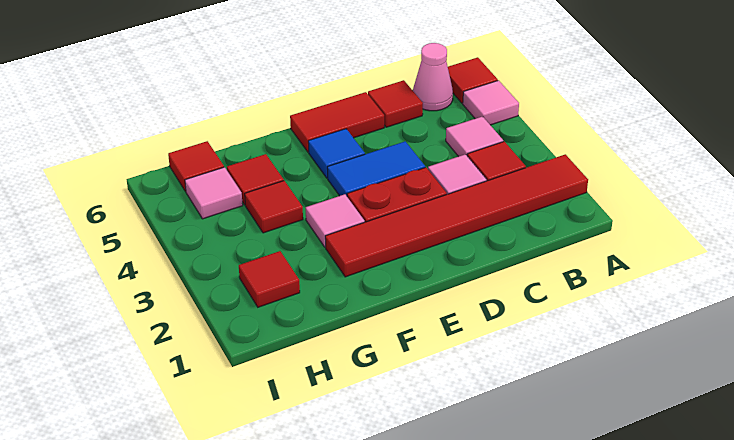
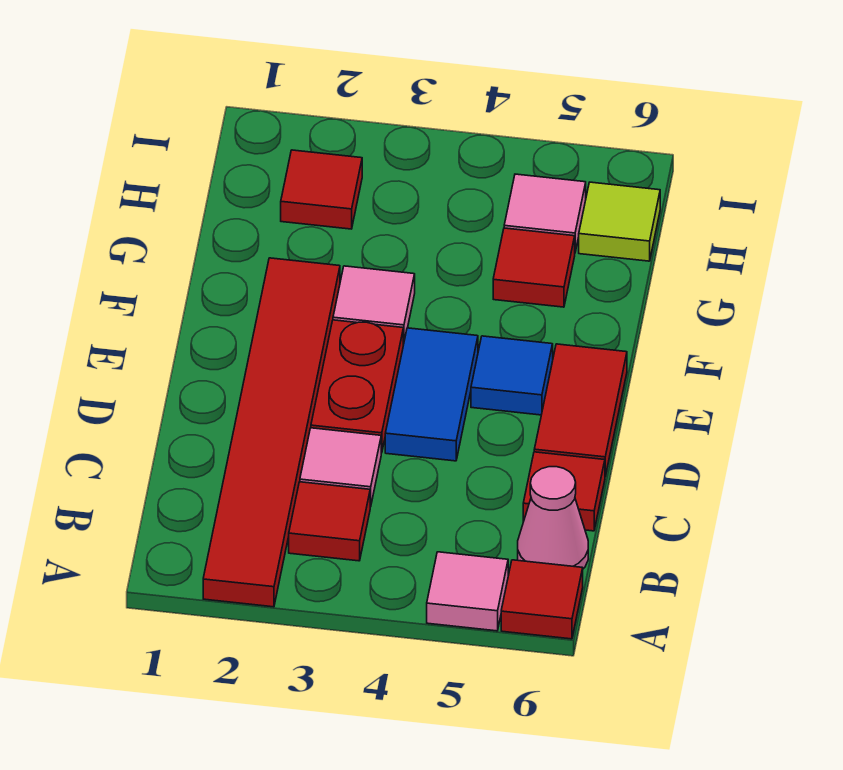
pink tile B4 level 1 -> none
red tile G4 level 1 -> none
red tile H6 level 1 -> lime tile H6 level 1

